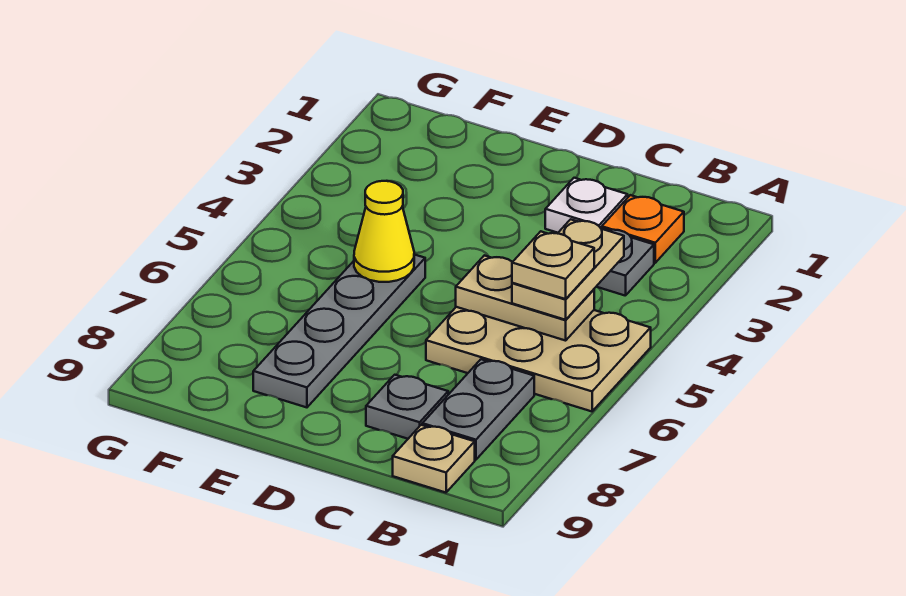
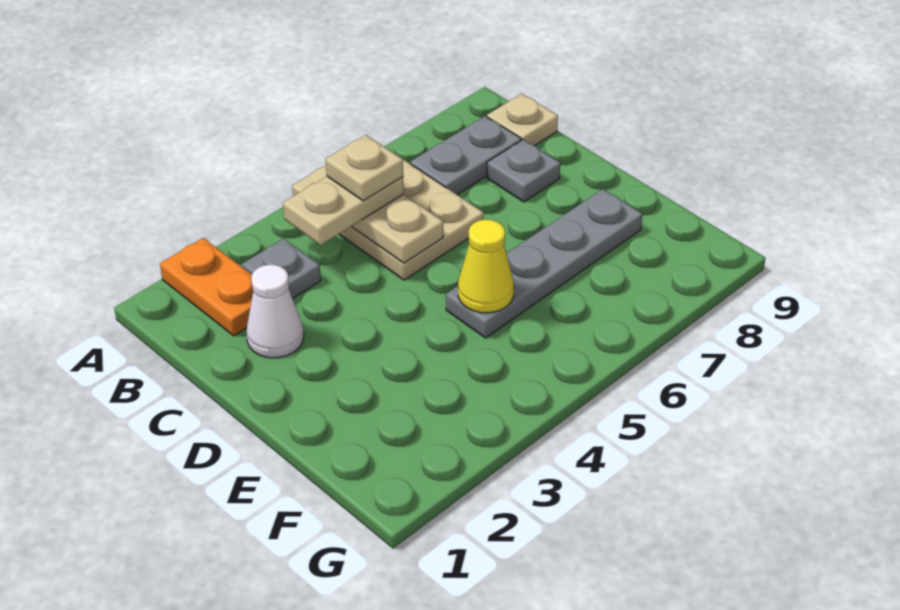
orange plate B2 level 1 -> orange plate A2:B2 level 1
white plate C2 level 1 -> white cone C2 level 1

